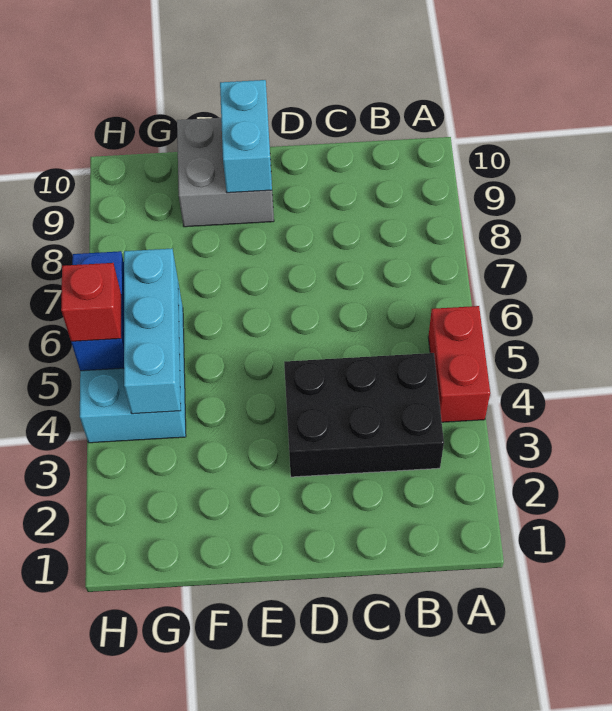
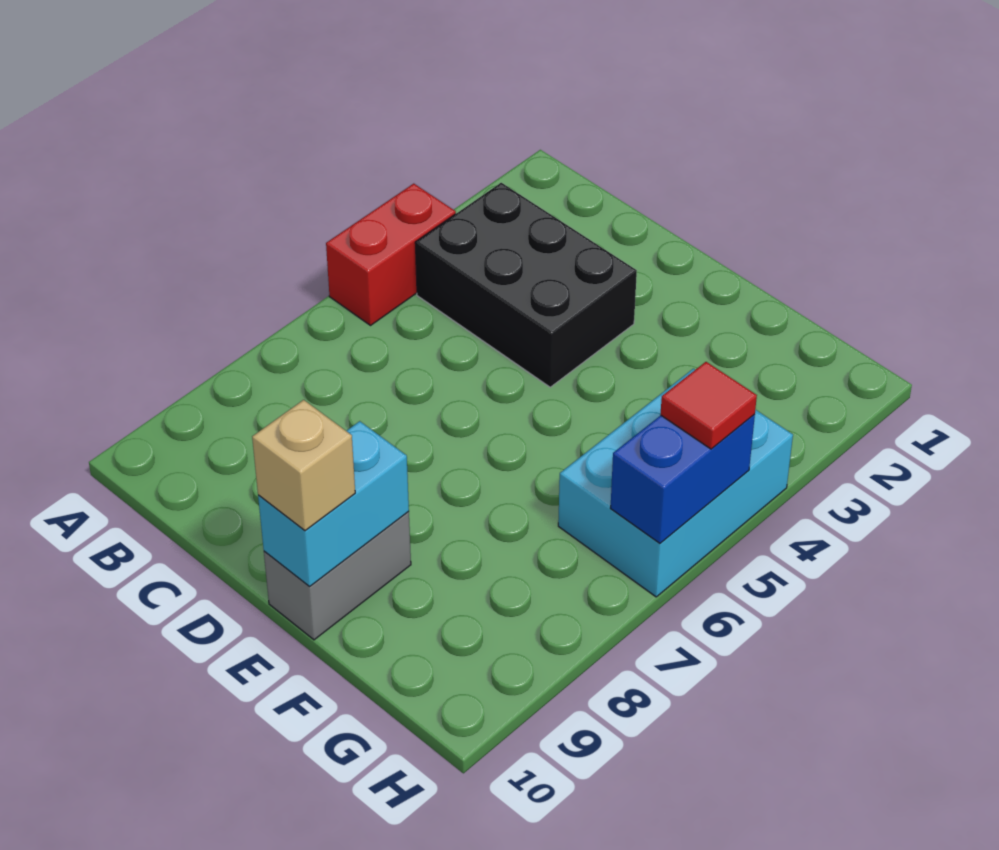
grey brick E9:F10 level 1 -> grey brick E9:E10 level 1
none -> tan brick E10 level 3
cyan brick G4:G6 level 2 -> none
red brick H5 level 3 -> red tile H5 level 3

